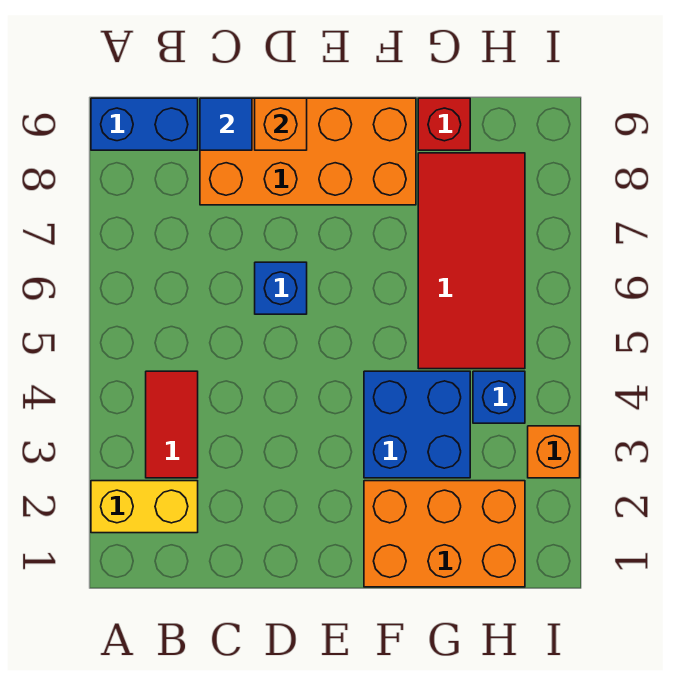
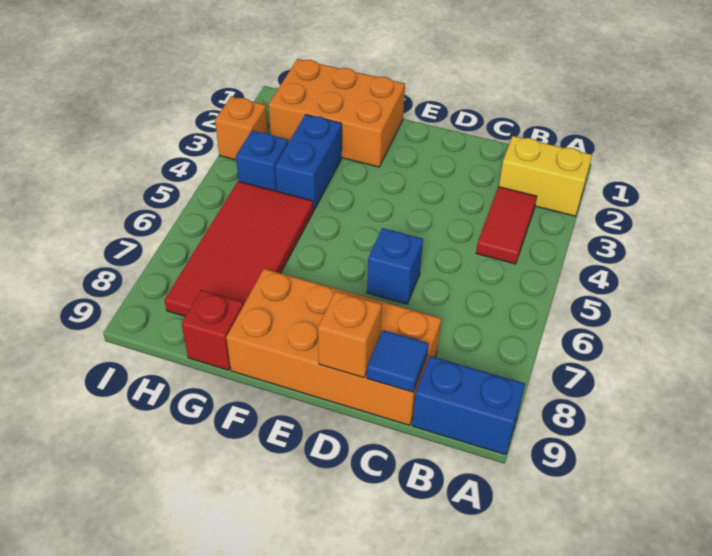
blue brick F3:G4 level 1 -> blue brick G3:G4 level 1

